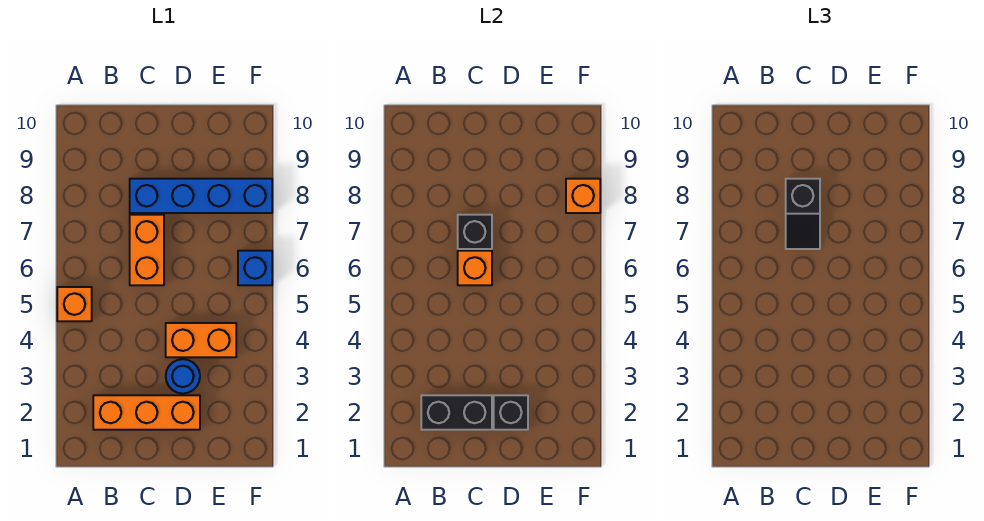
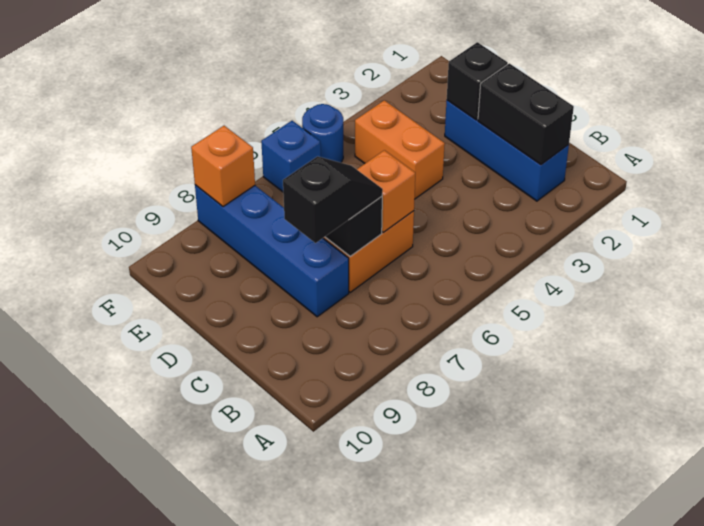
orange brick A5 level 1 -> none
orange brick B2:D2 level 1 -> blue brick B2:D2 level 1
blue round brick D3 level 1 -> blue round brick F5 level 1

